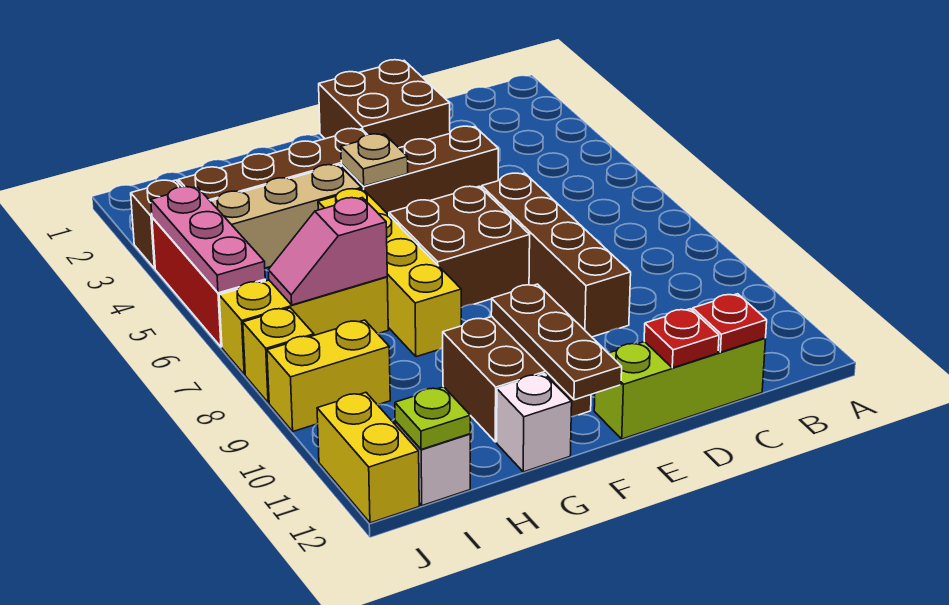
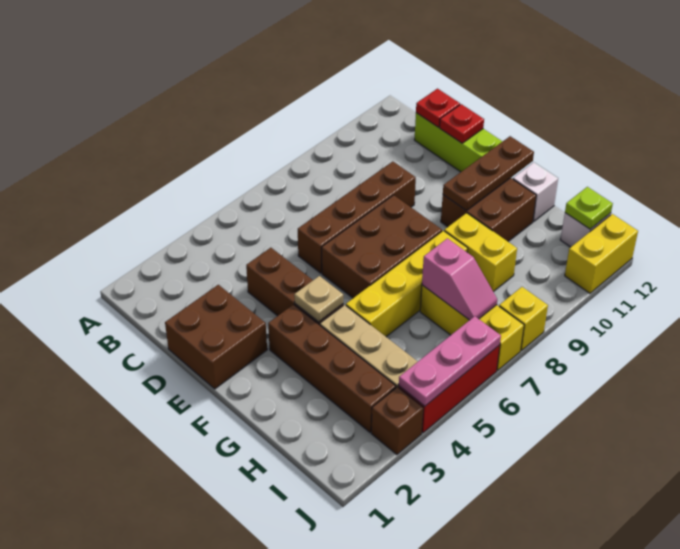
brown brick E6:F7 level 1 -> brown brick E6:F8 level 1
yellow brick I9:J9 level 1 -> yellow brick G9:H9 level 1

